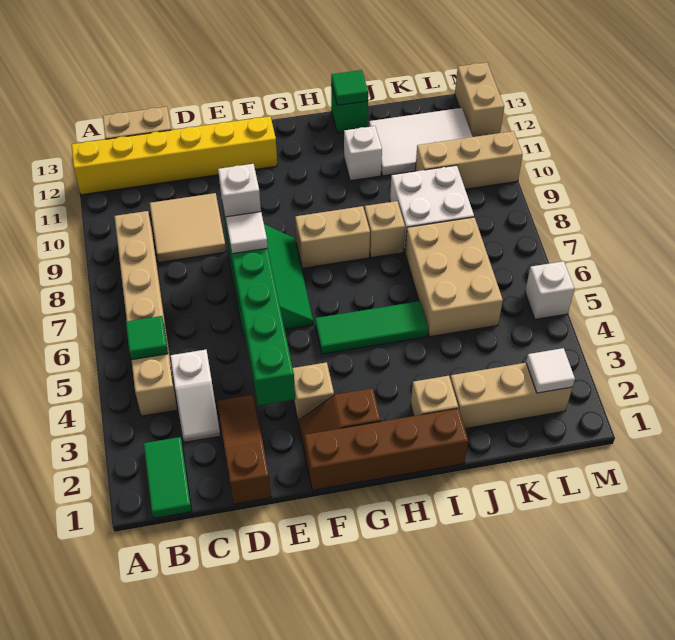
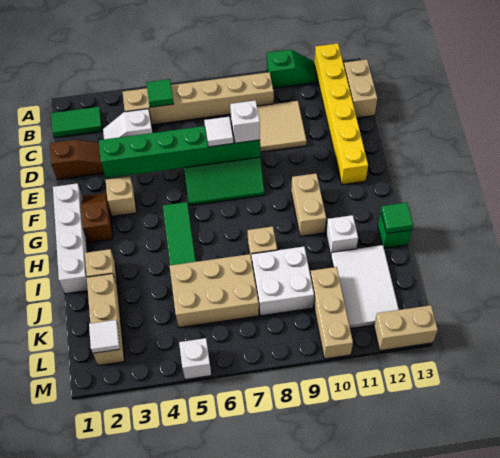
none -> green slope A10:A11 level 1 top 10
brown brick F1:I1 level 1 -> white brick F1:I1 level 1
tan brick G8:H8 level 1 -> tan brick G10:H10 level 1

